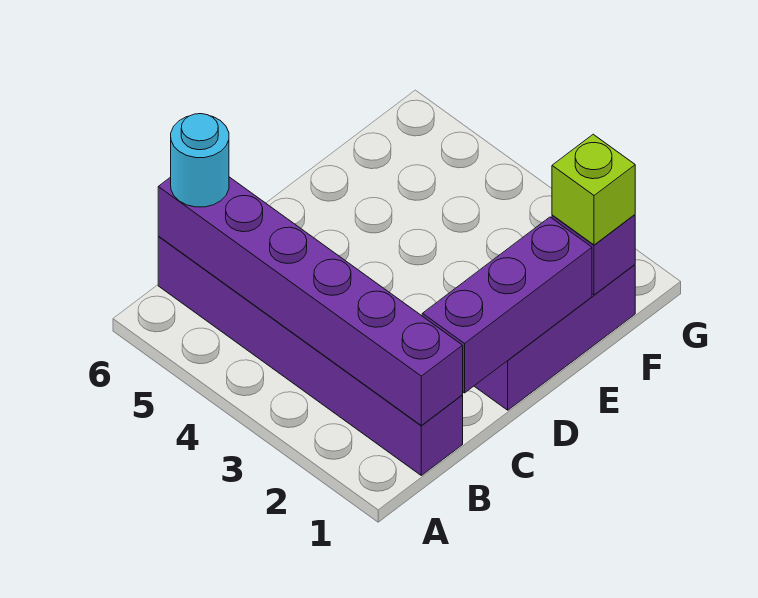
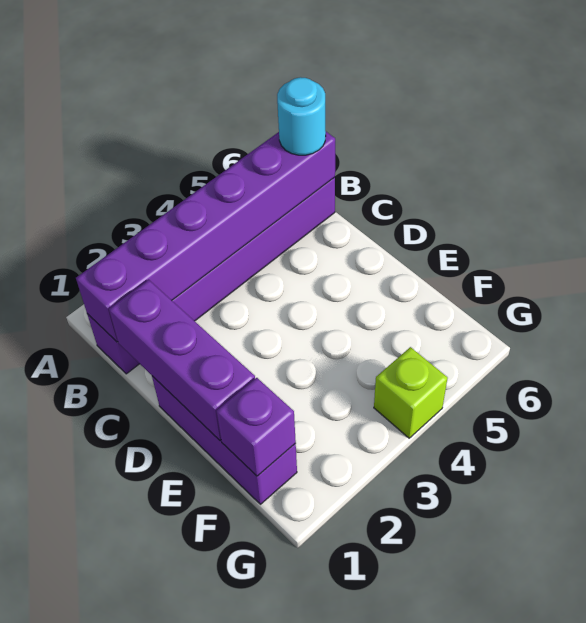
lime brick F1 level 3 -> lime brick G4 level 1

